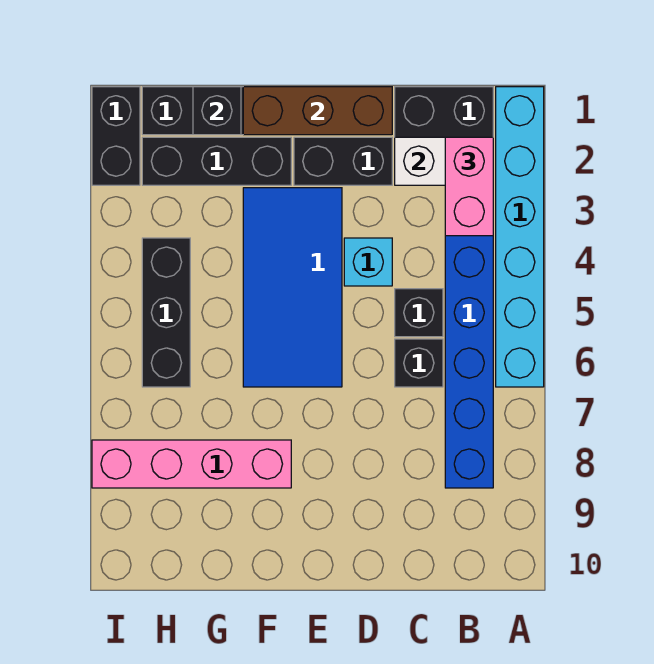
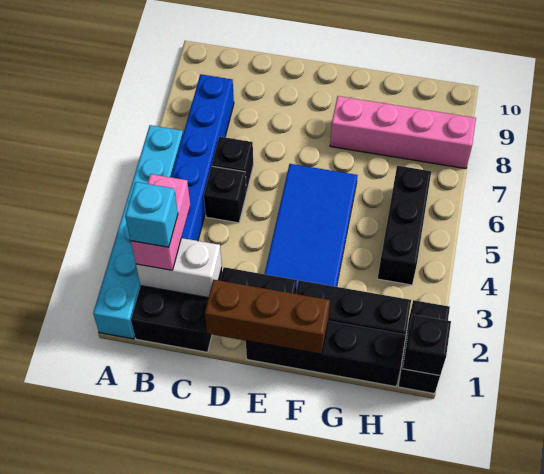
cyan brick D4 level 1 -> cyan brick B2 level 4
black brick G1 level 2 -> black brick I1 level 2

